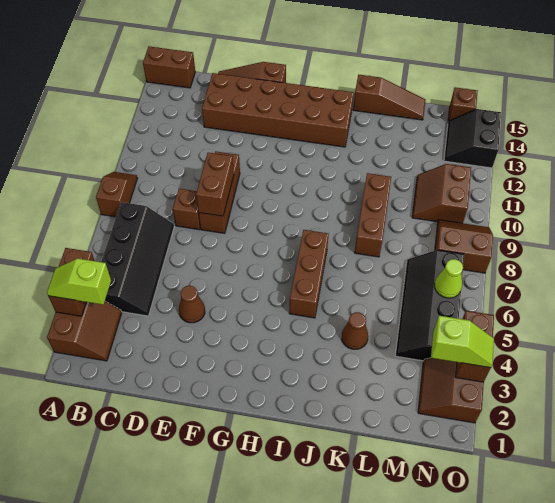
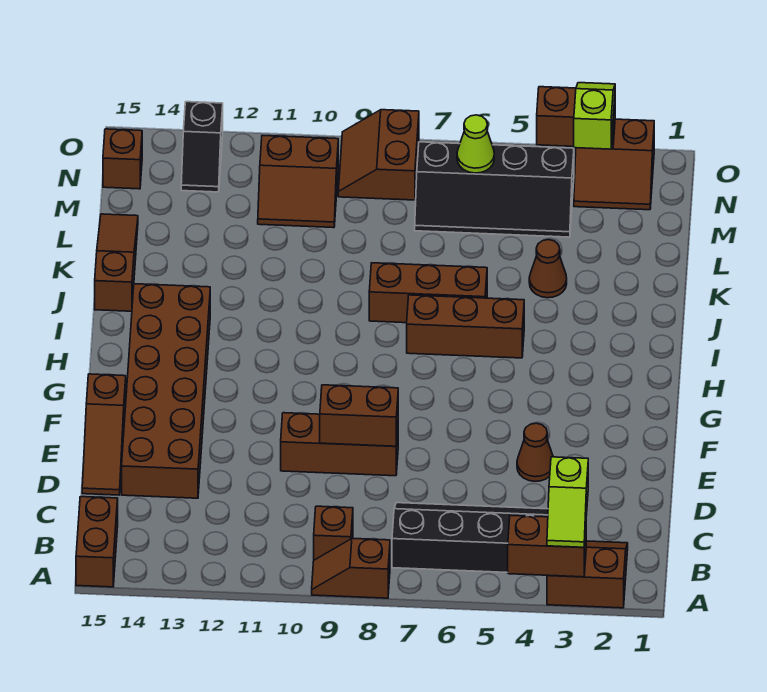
brown brick D8 level 1 -> brown brick B9 level 1
brown brick K8:K10 level 1 -> brown brick J6:J8 level 1
black slope N13:O14 level 1 top O -> black slope N13:O13 level 1 top O

